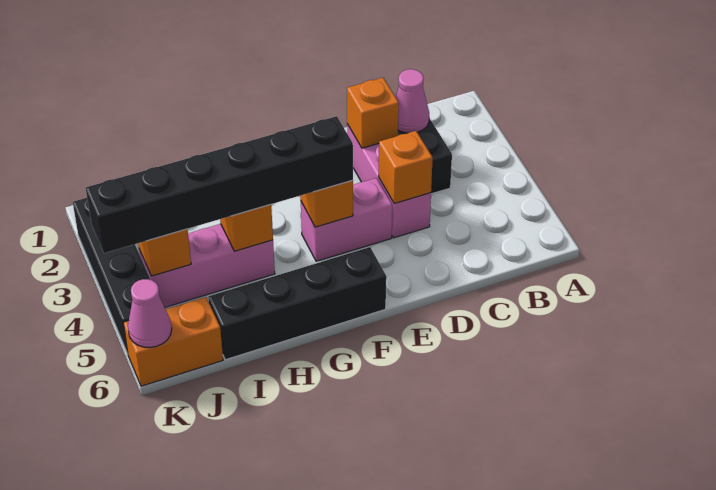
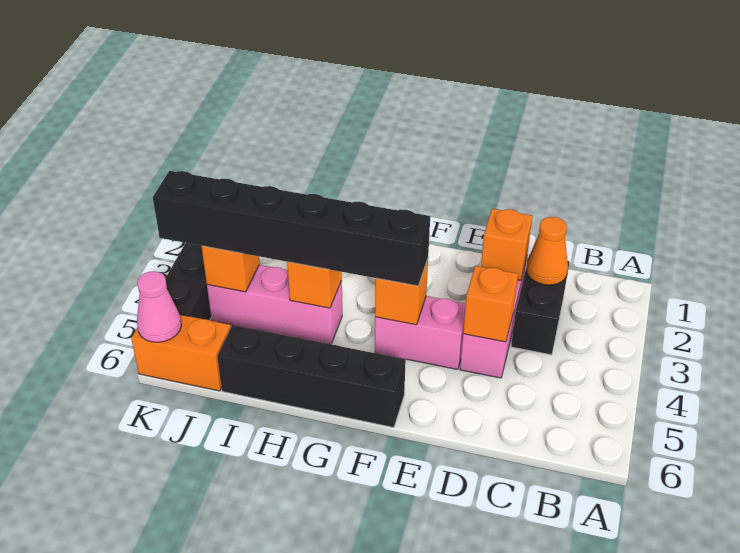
pink cone C2 level 2 -> orange cone C2 level 2

